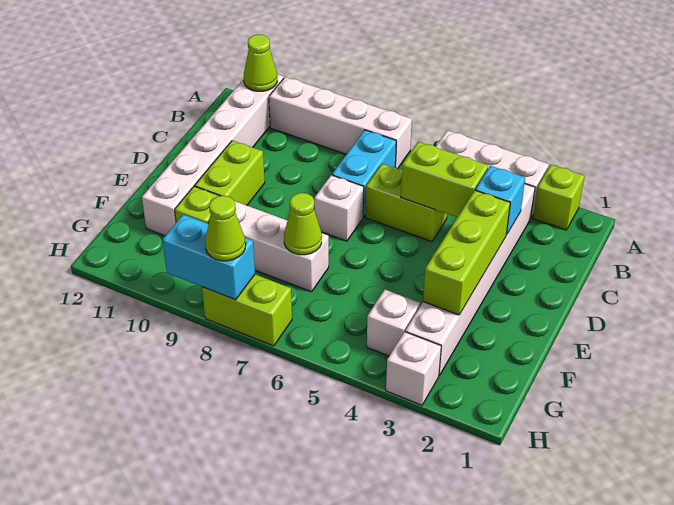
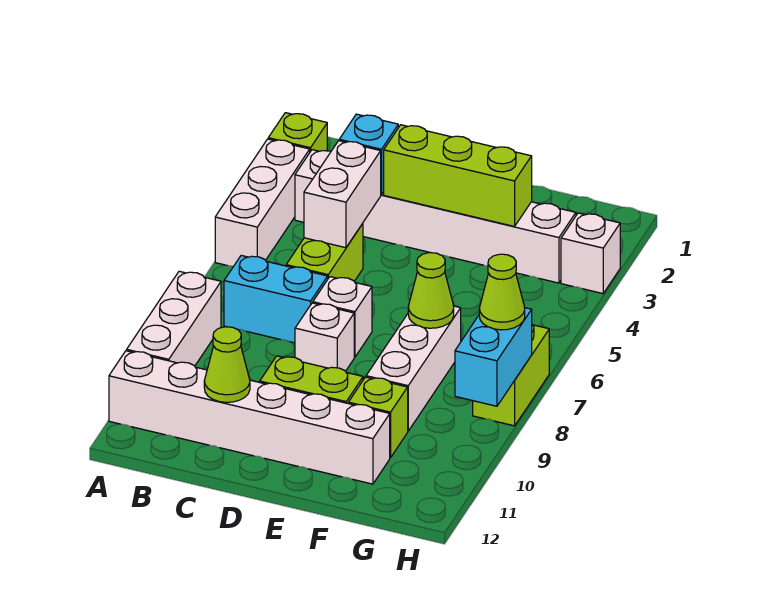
white brick A7:A10 level 1 -> white brick A8:A10 level 1
lime cone A11 level 2 -> lime cone C11 level 2
lime brick C4:C5 level 2 -> white brick C4:C5 level 2
white brick G4 level 1 -> white brick D8 level 1

